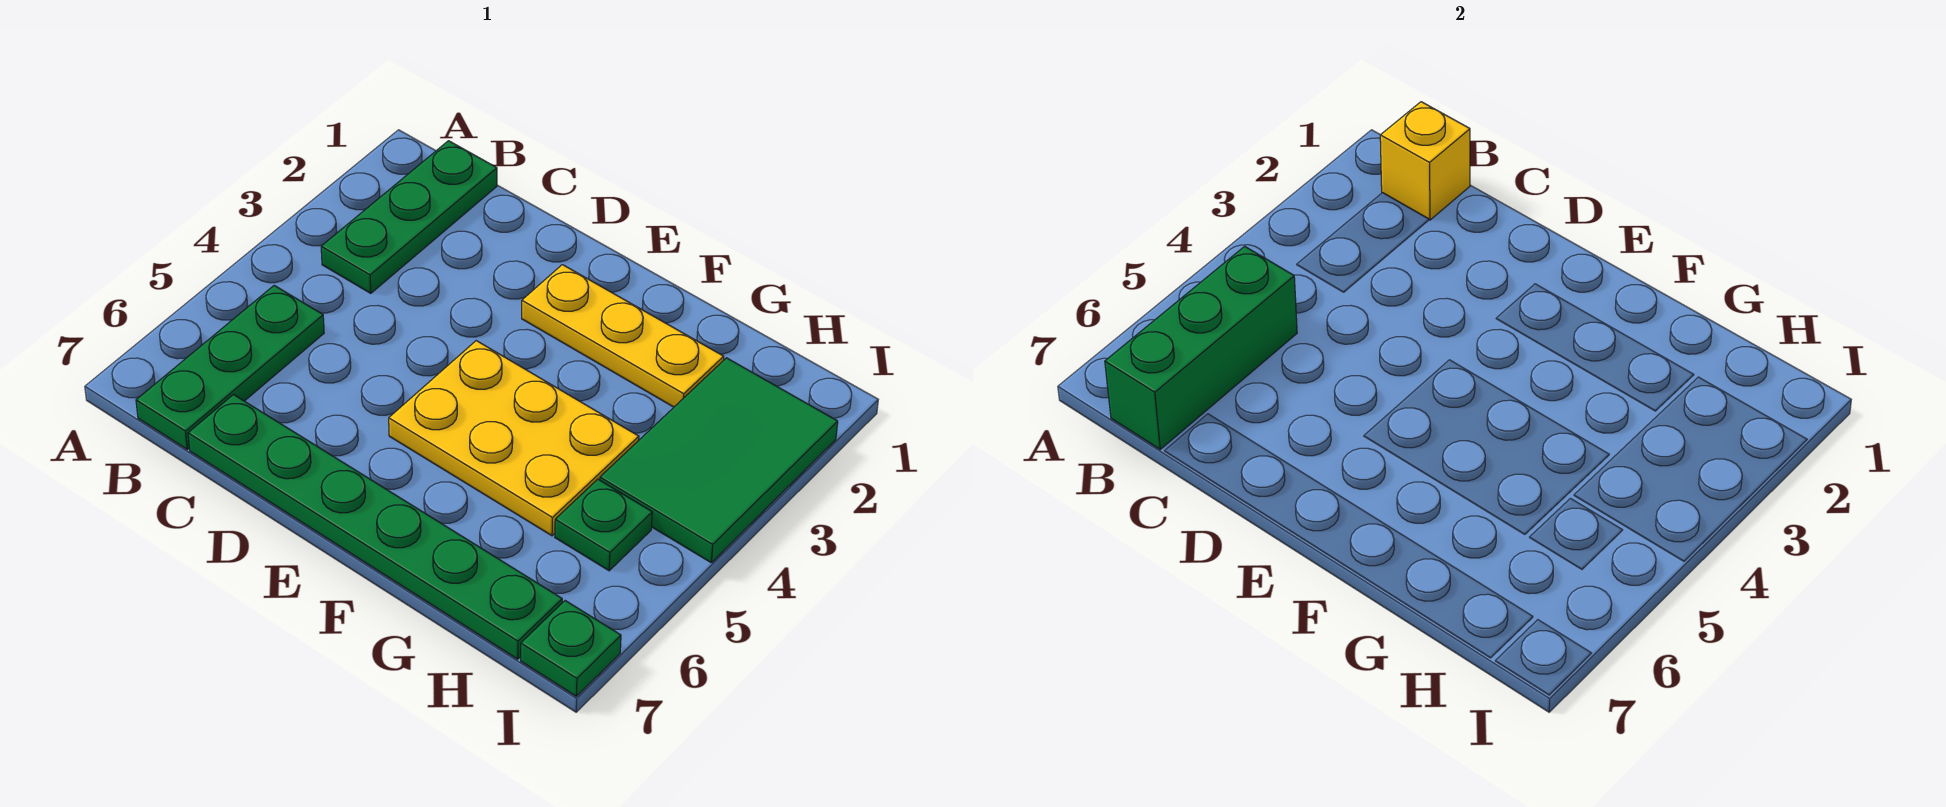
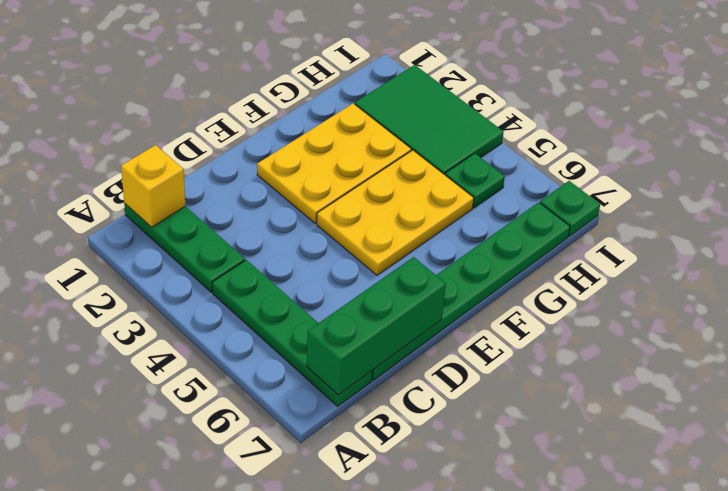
green plate B5:B7 level 1 -> green plate B4:B7 level 1
green brick B5:B7 level 2 -> green brick B7:D7 level 2
yellow plate E2:G2 level 1 -> yellow plate E2:G3 level 1

